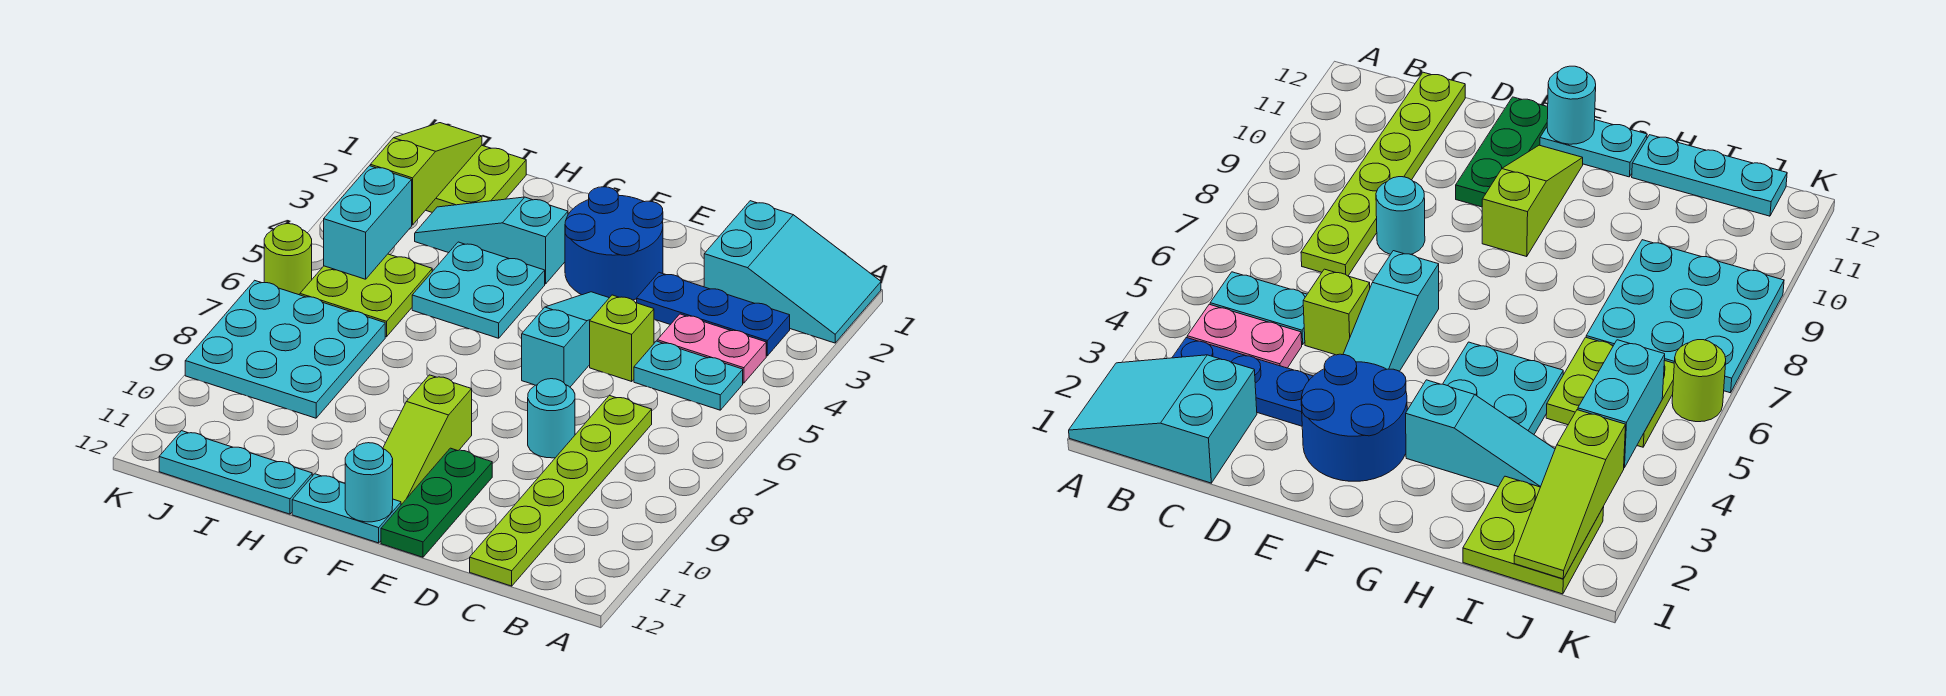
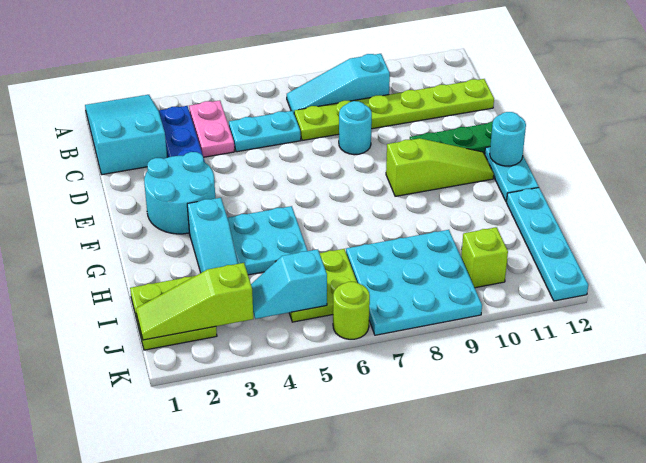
cyan plate B5:C5 level 1 -> cyan plate C5:C6 level 1
lime brick D5 level 1 -> lime brick J10 level 1
blue round brick E2:F3 level 1 -> cyan round brick E2:F3 level 1
cyan slope E4:E6 level 1 top 6 -> cyan slope B7:B9 level 1 top 9
cyan plate H12:J12 level 1 -> cyan plate H12:K12 level 1
cyan brick J4:J5 level 2 -> cyan slope J4:J5 level 2 top 5

